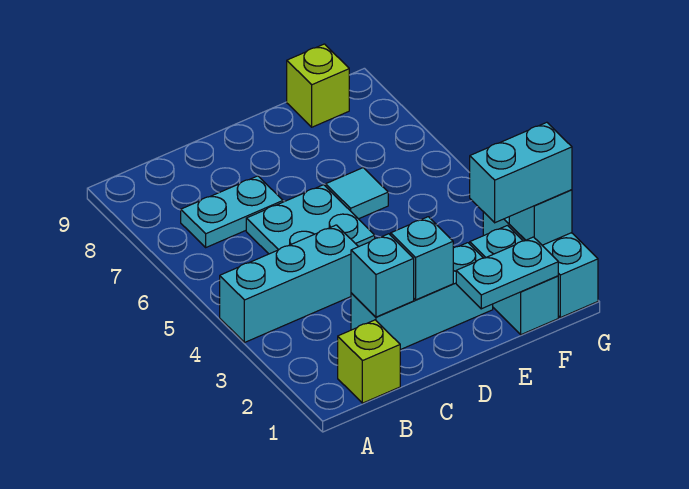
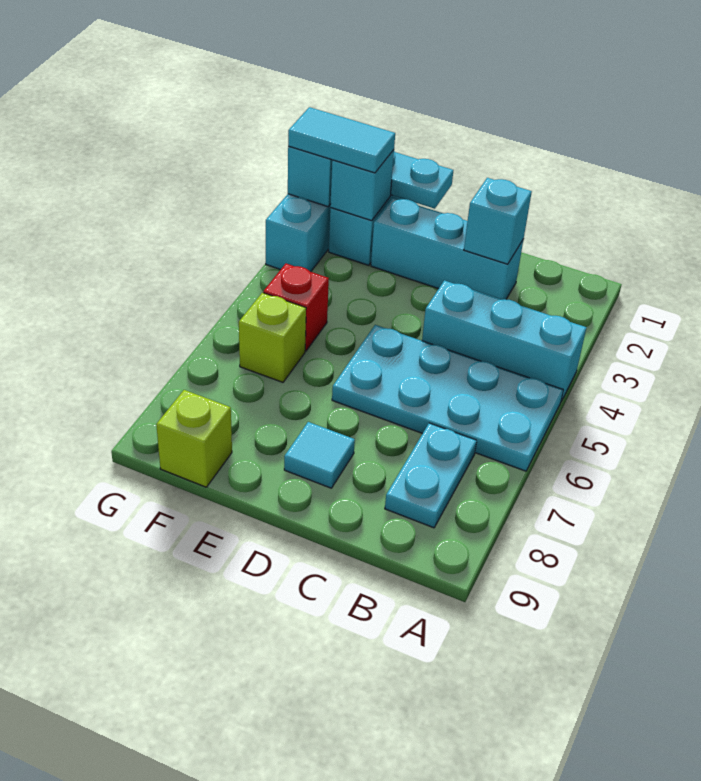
lime brick B1 level 1 -> lime brick F6 level 1
cyan plate B7:C7 level 1 -> cyan plate B7:B8 level 1
cyan plate C5:D6 level 1 -> cyan plate A5:D6 level 1
cyan brick D2 level 2 -> cyan brick F2 level 2
cyan tile E6 level 1 -> cyan tile D8 level 1
cyan brick F2:G2 level 3 -> cyan tile F2:G2 level 3
none -> red brick F5 level 1

